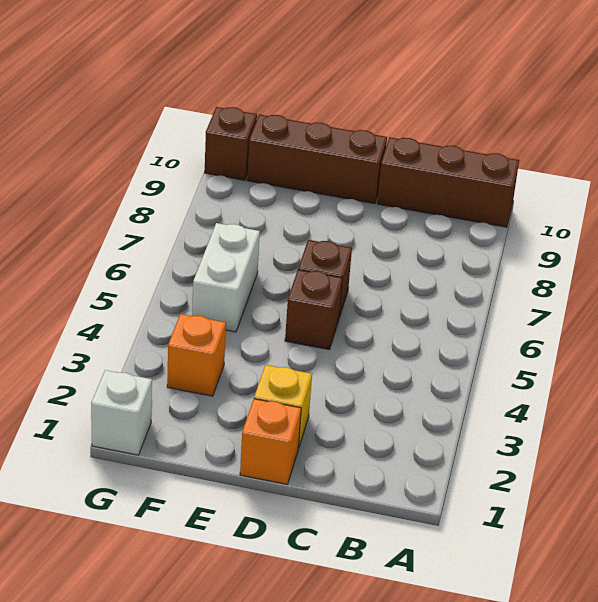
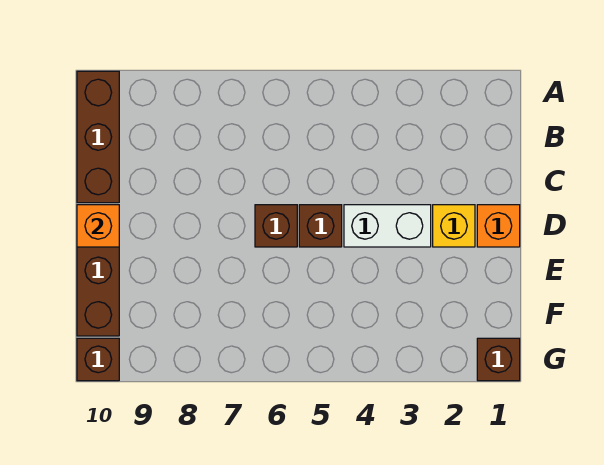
orange brick F3 level 1 -> orange brick D10 level 2
white brick F5:F6 level 1 -> white brick D3:D4 level 1
white brick G1 level 1 -> brown brick G1 level 1

